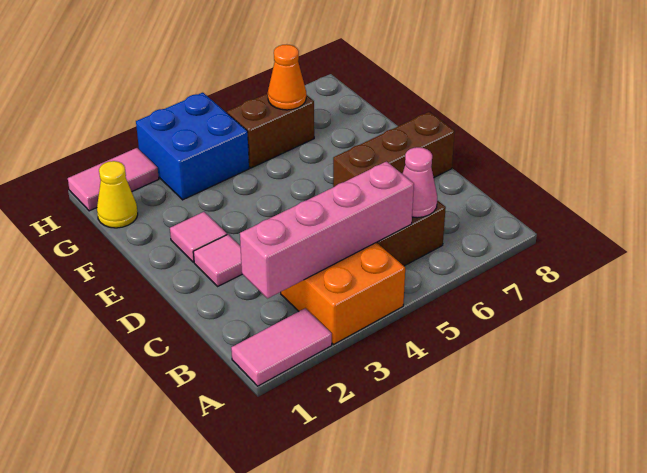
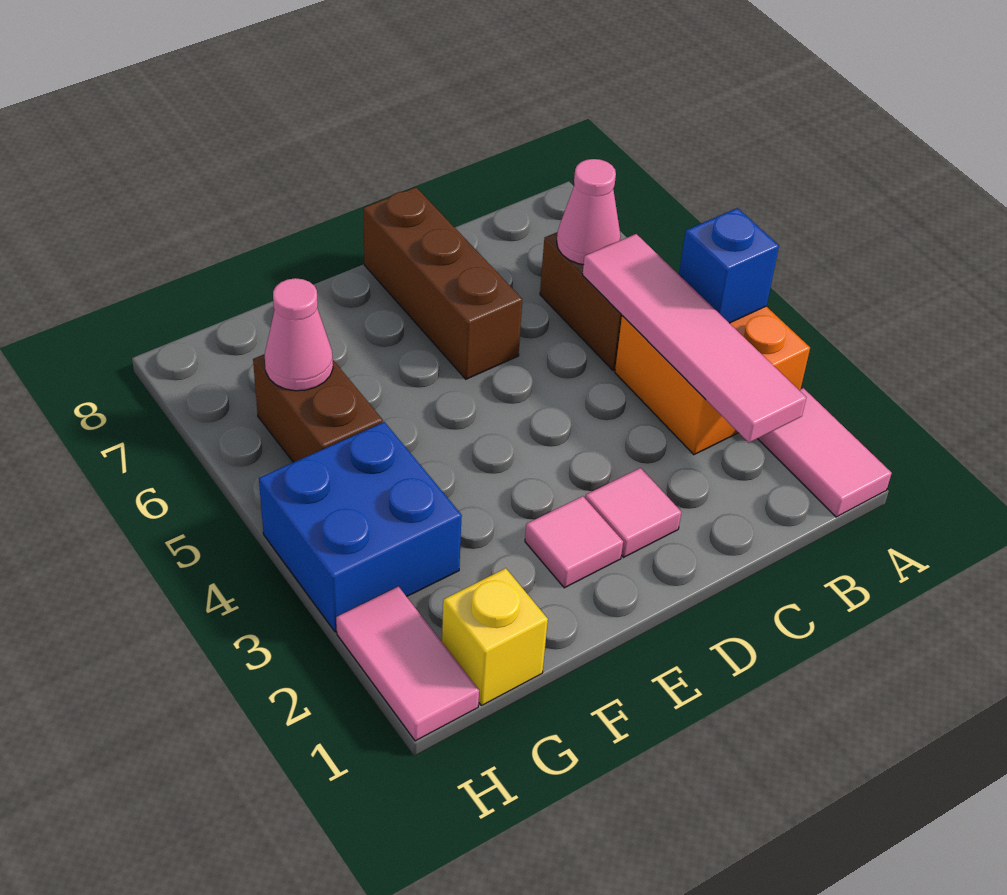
none -> blue brick A4 level 2
pink brick B2:B5 level 2 -> pink tile B2:B5 level 2
yellow cone G1 level 1 -> yellow brick G1 level 1
orange cone G6 level 2 -> pink cone G6 level 2

